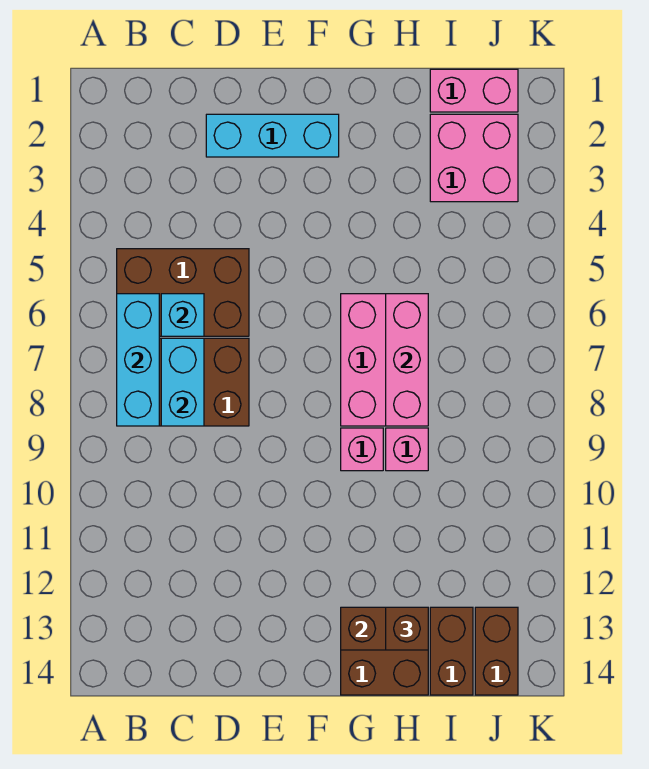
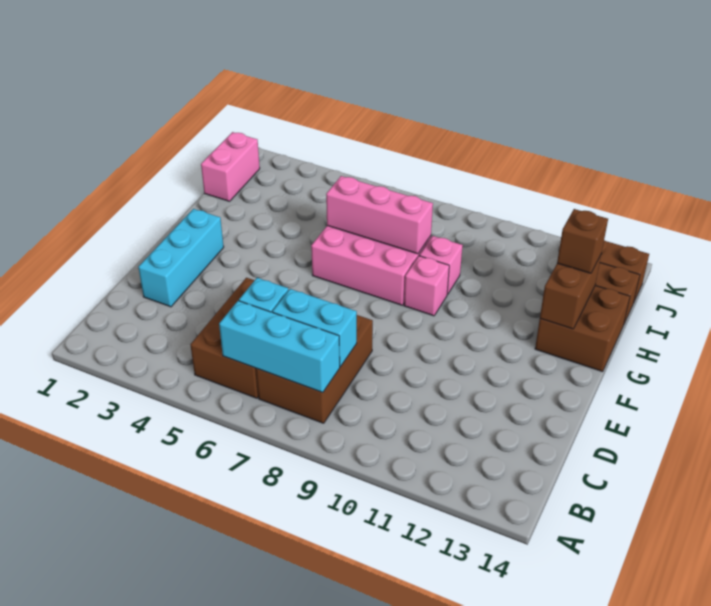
pink brick I2:J3 level 1 -> none

